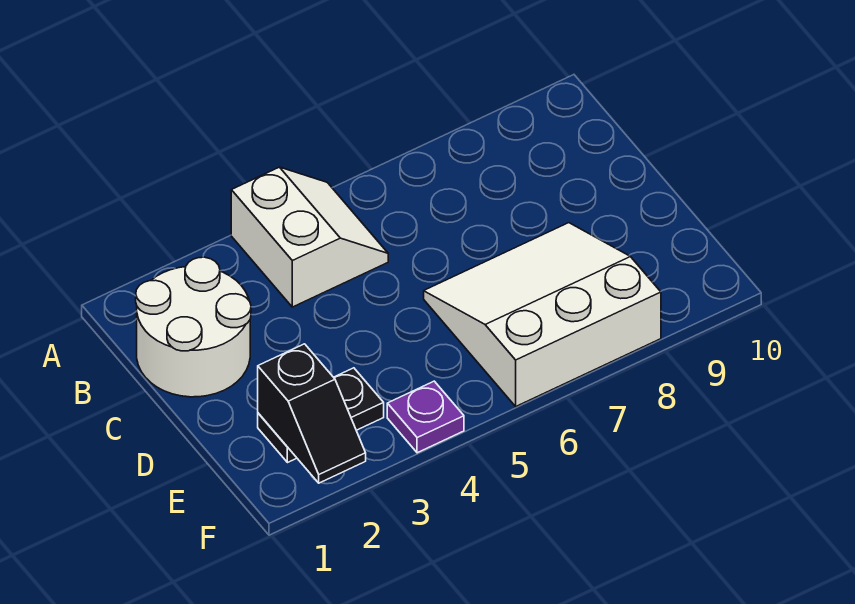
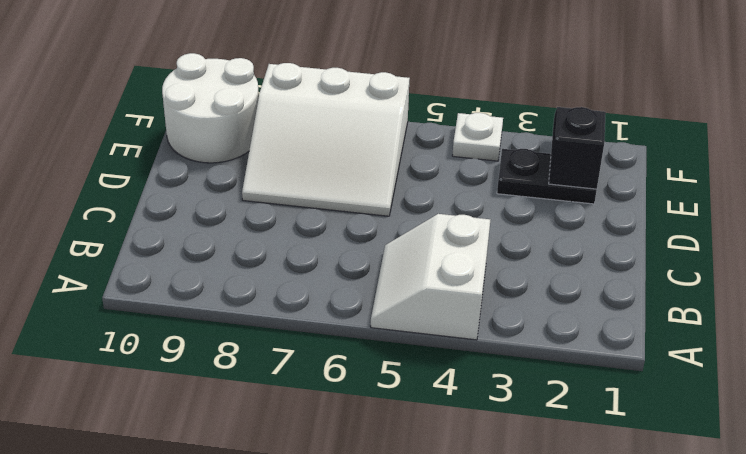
white round brick B1:C2 level 1 -> white round brick E9:F10 level 1
purple plate F4 level 1 -> white plate F4 level 1

